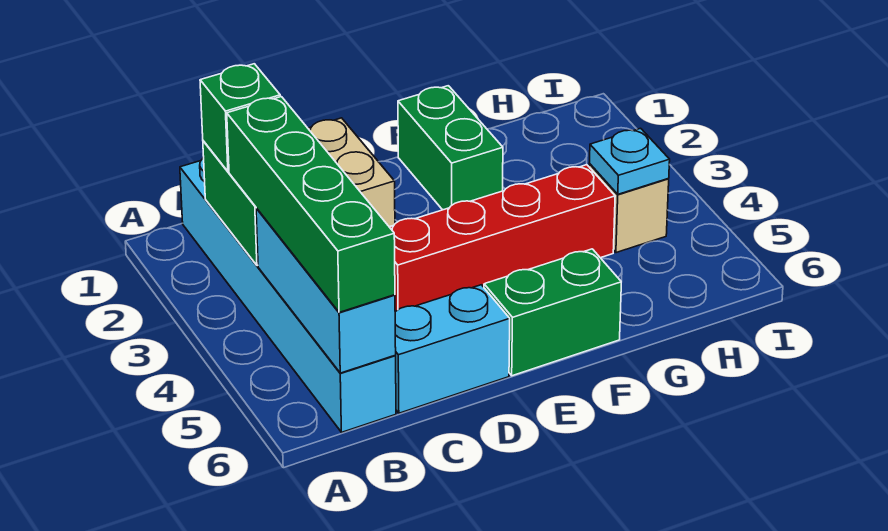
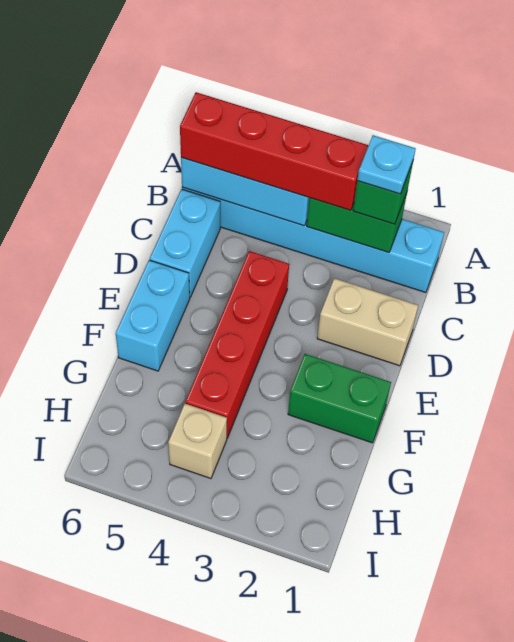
green brick B3:B6 level 3 -> red brick B3:B6 level 3
green brick E6:F6 level 1 -> cyan brick E6:F6 level 1
cyan plate H4 level 2 -> cyan plate B2 level 4

